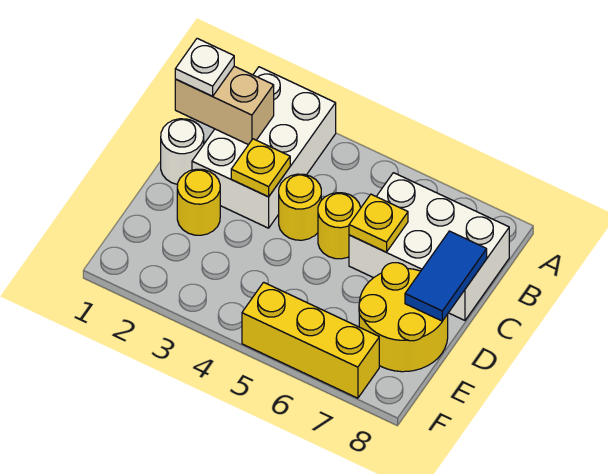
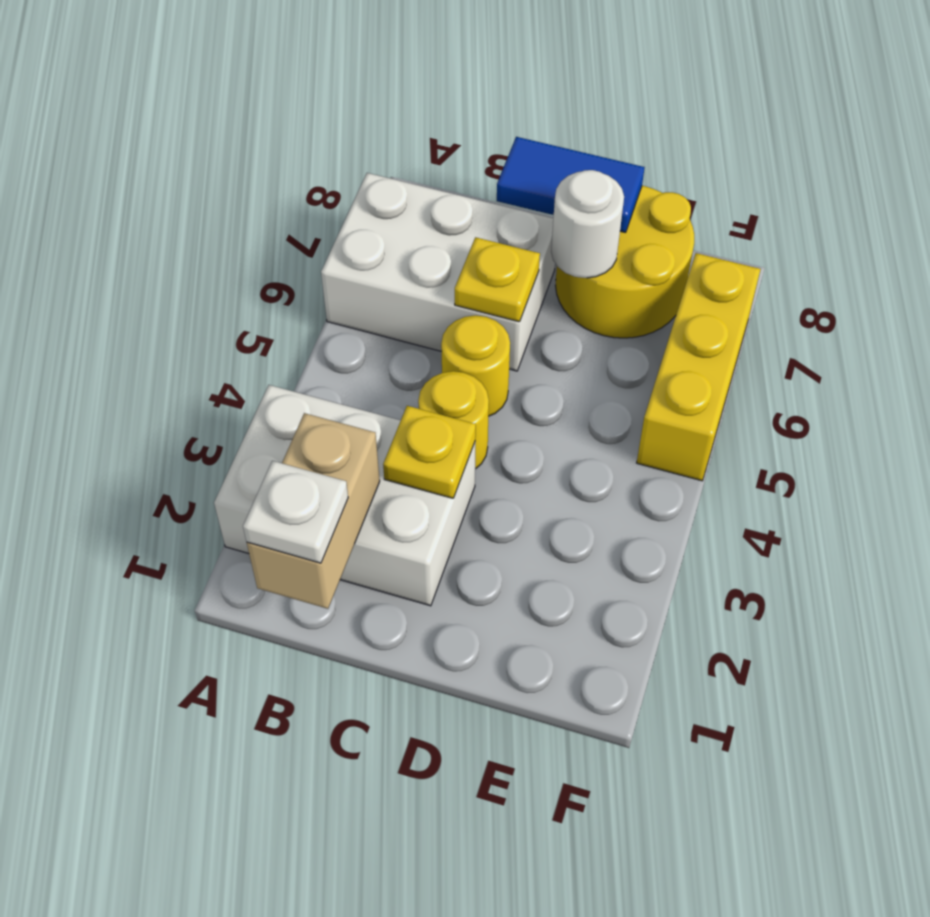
white brick B6:C8 level 1 -> white brick A6:C7 level 1
white round brick C1 level 1 -> white round brick D7 level 2
yellow round brick D2 level 1 -> none

